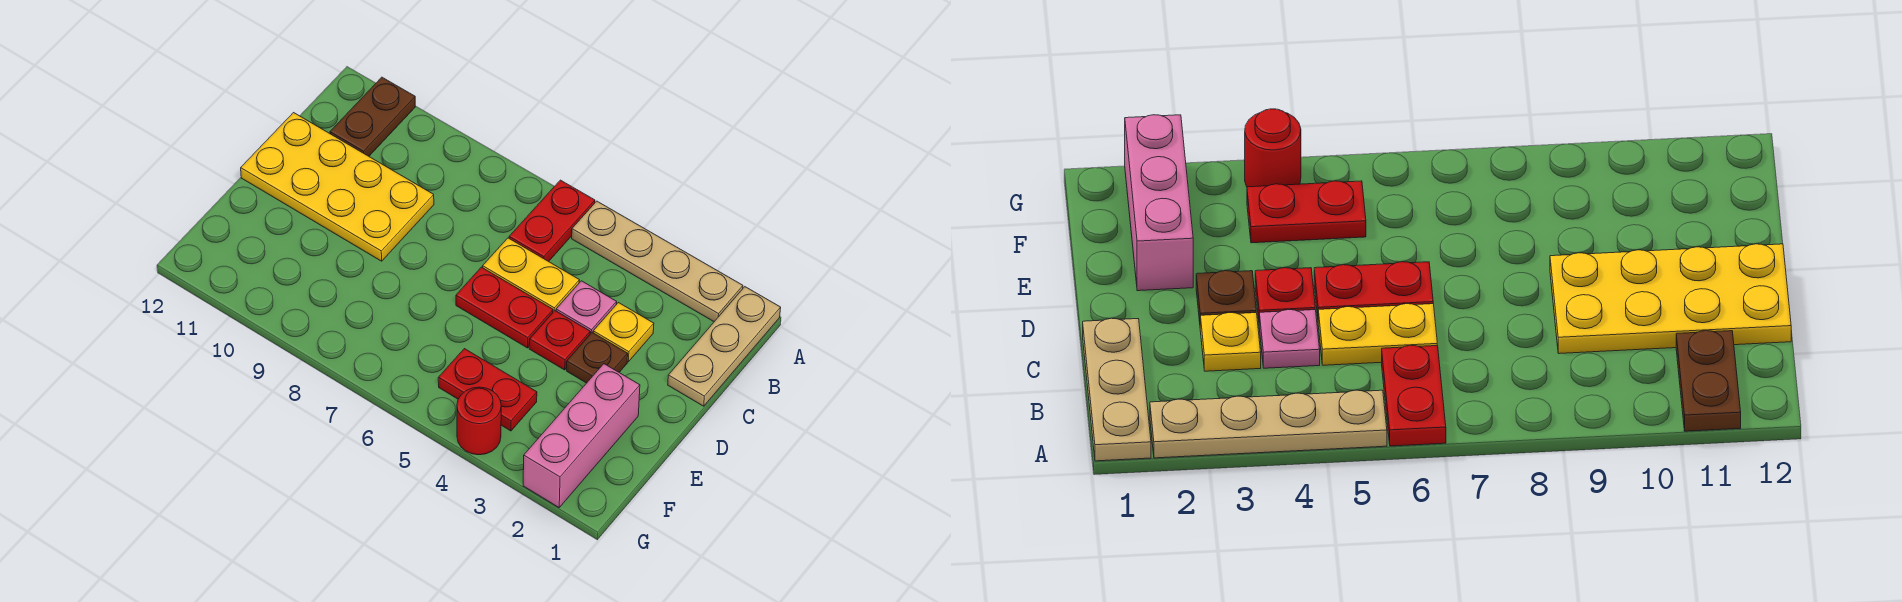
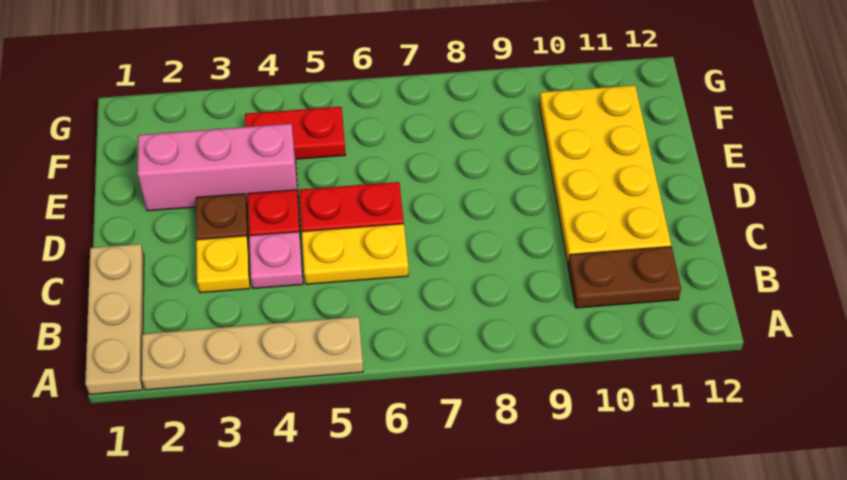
red plate A6:B6 level 1 -> none
brown plate A11:B11 level 1 -> brown plate B10:B11 level 1
yellow plate C9:D12 level 1 -> yellow plate C10:F11 level 1
pink brick E2:G2 level 1 -> pink brick E2:E4 level 1
red round brick G4 level 1 -> none

